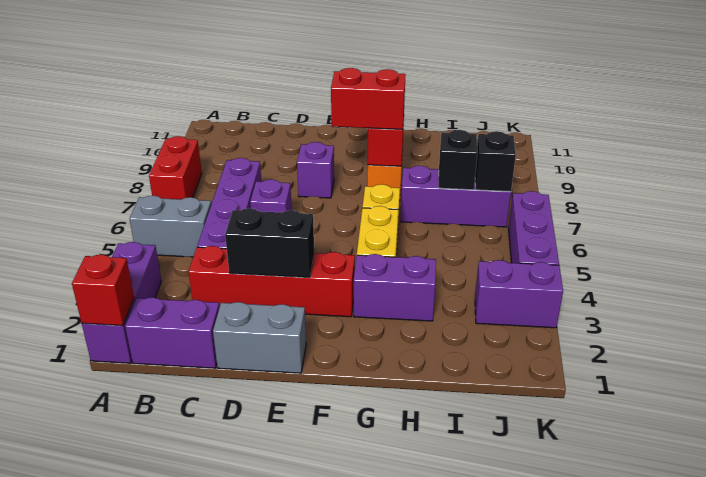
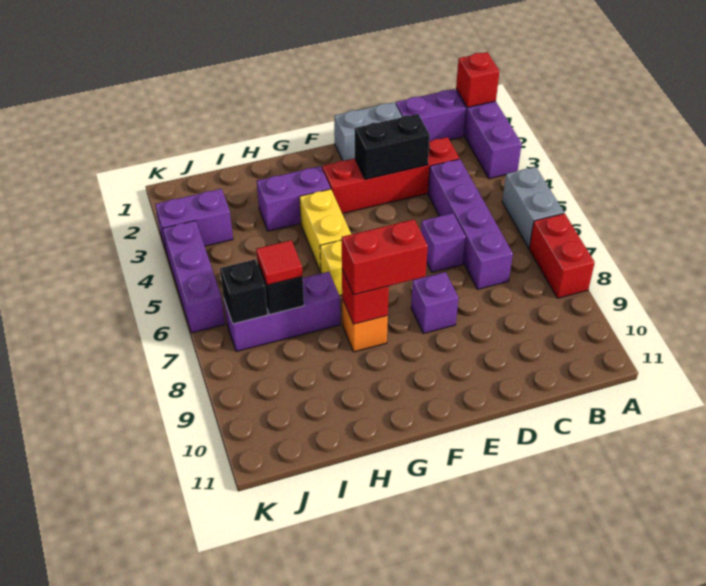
grey brick A5:B5 level 1 -> grey brick A5:A6 level 1
none -> red tile I7 level 3

